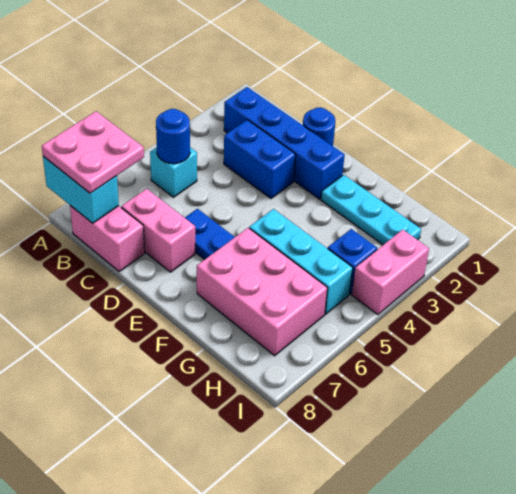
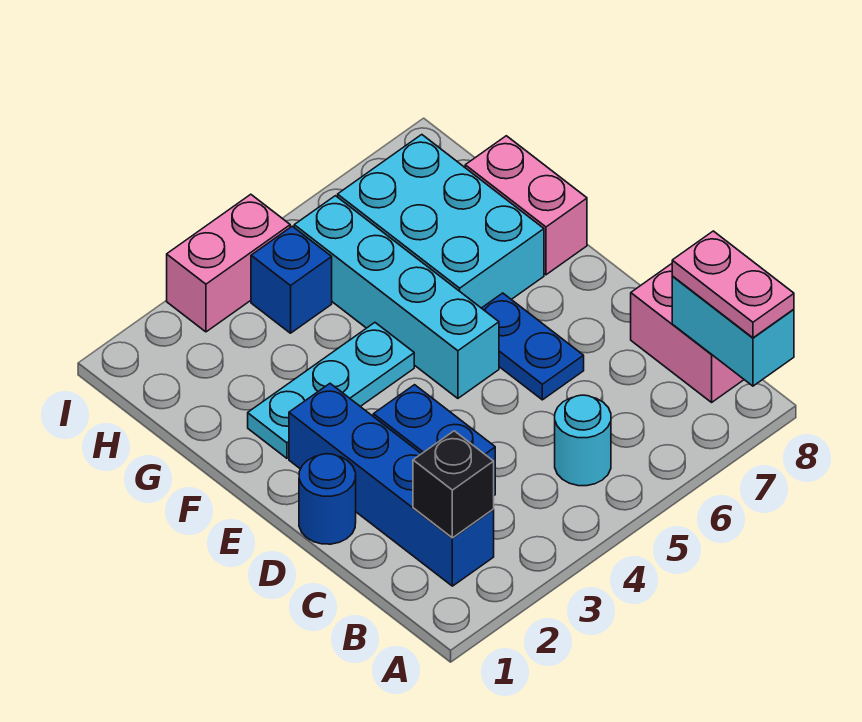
pink plate A7:B8 level 3 -> pink plate A8:B8 level 3
none -> black brick B2 level 2
cyan brick B5 level 1 -> cyan round brick B5 level 1
blue round brick B5 level 2 -> none
pink brick C7:D7 level 1 -> pink brick F8:G8 level 1
cyan plate F2:H2 level 1 -> cyan plate F2:F4 level 1
cyan brick F5:H5 level 1 -> cyan brick E5:H5 level 1
pink brick F6:H7 level 1 -> cyan brick F6:H7 level 1

